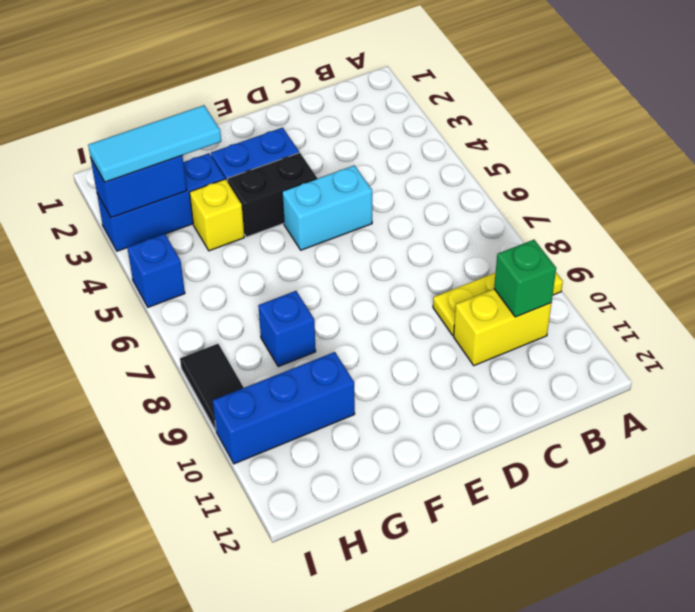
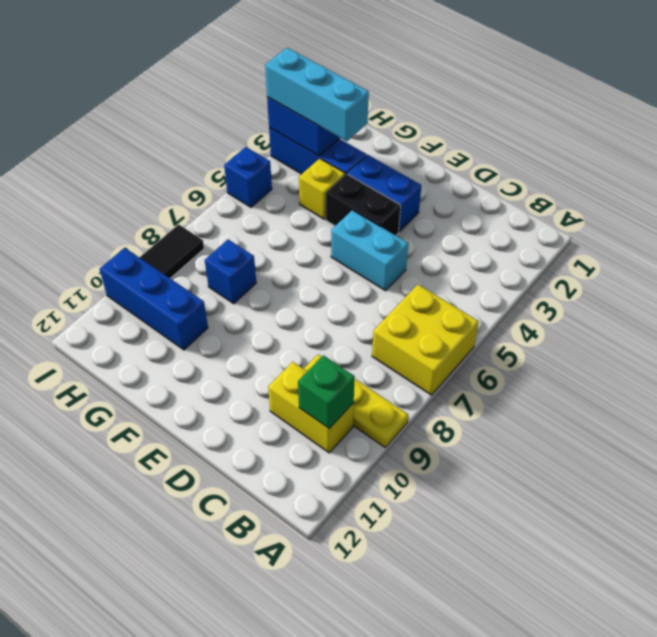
none -> yellow brick A6:B7 level 1
cyan tile G3:I3 level 3 -> cyan brick G3:I3 level 3

